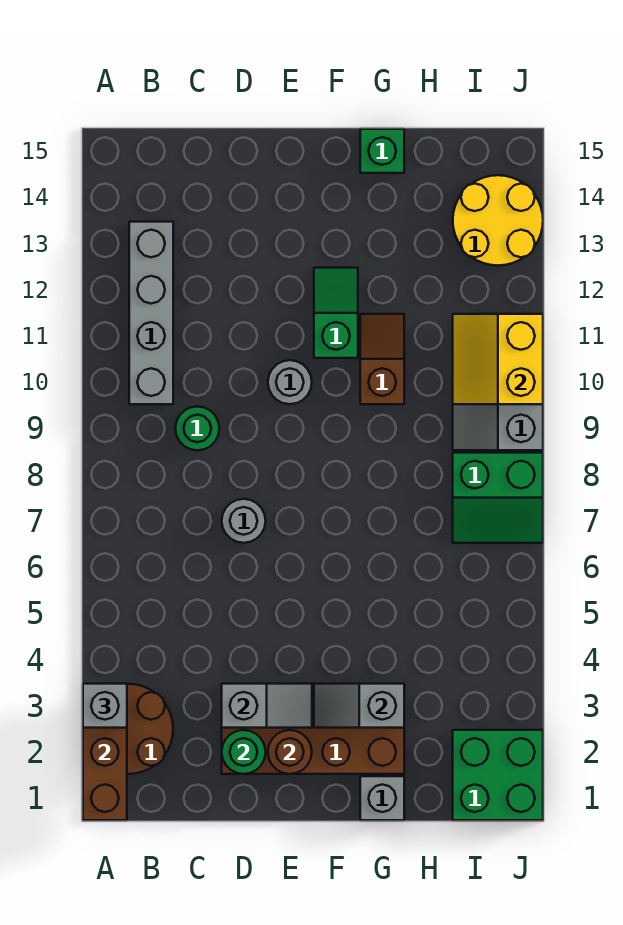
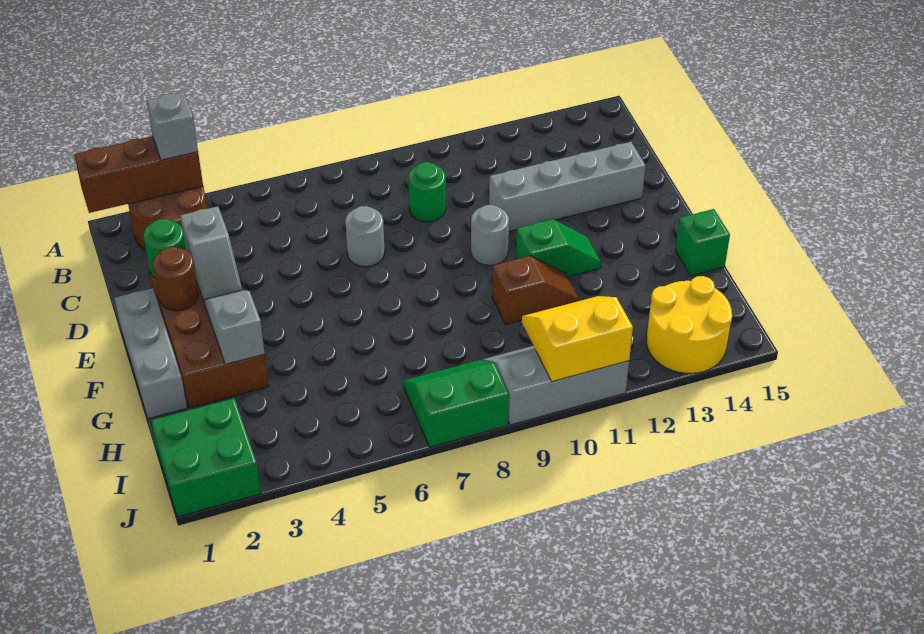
grey brick B10:B13 level 1 -> grey brick D11:D14 level 1
grey brick G1 level 1 -> grey brick E1:G1 level 1
green slope I7:J8 level 1 top 8 -> green slope I7:J8 level 1 top J

